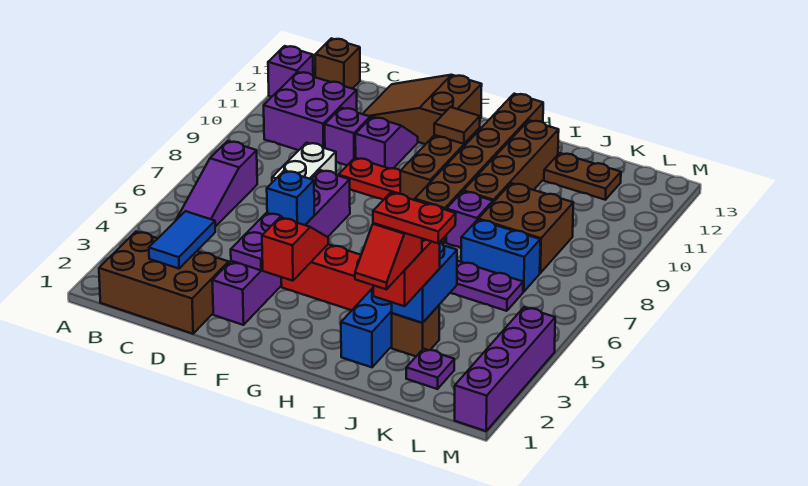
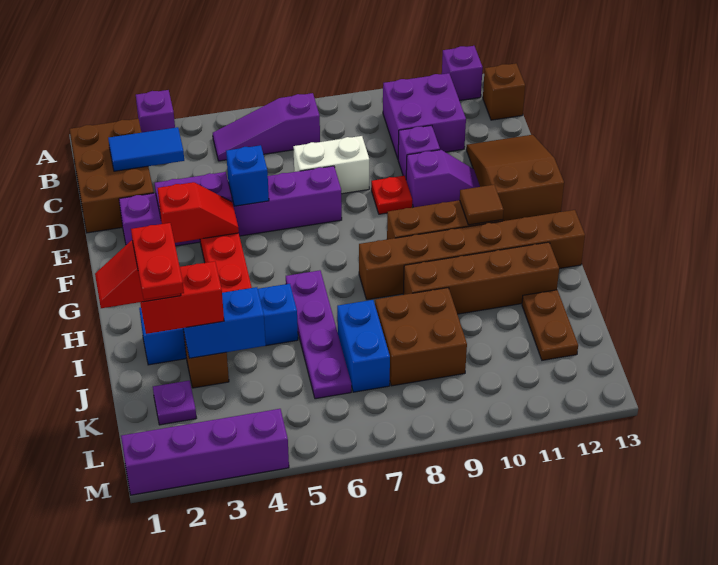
red plate E9:F9 level 1 -> red plate E9 level 1
purple brick I8 level 1 -> purple brick A3 level 1

